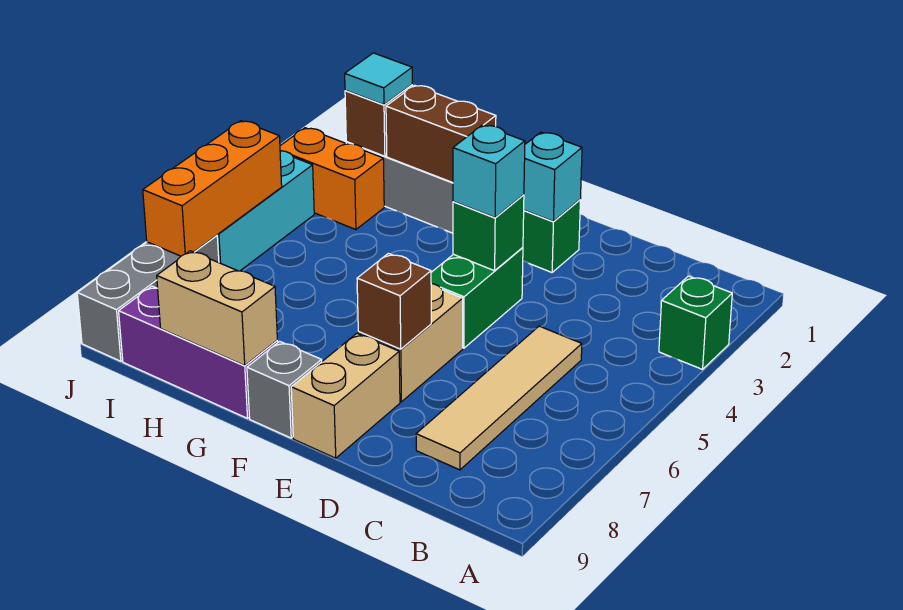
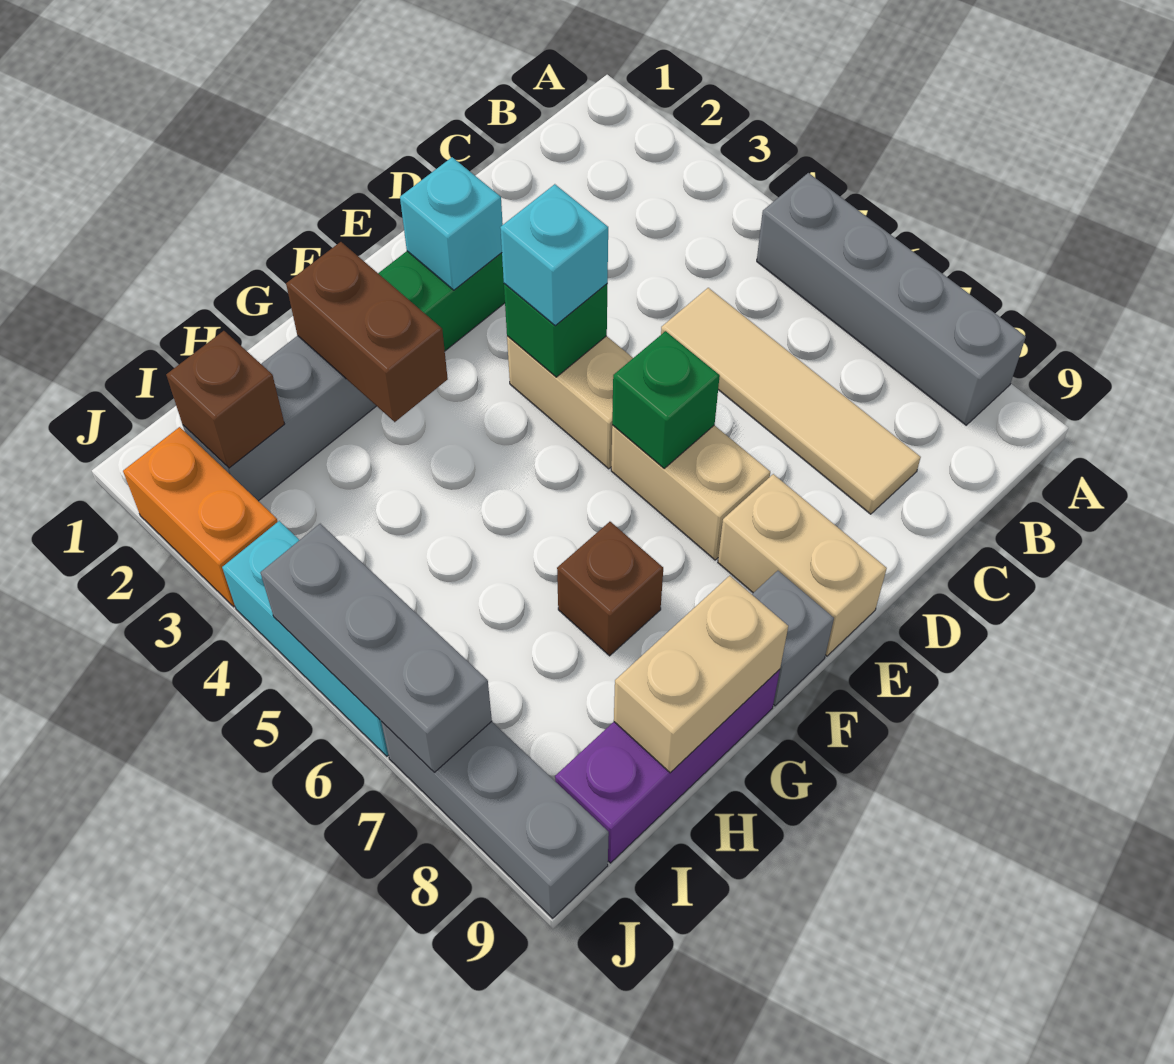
green brick A3 level 1 -> green brick E6 level 2
none -> grey brick A5:A8 level 1
green brick E4:E5 level 1 -> tan brick E4:E5 level 1
brown brick E7 level 2 -> brown brick G7 level 1
brown brick G2:H2 level 2 -> brown brick G2:G3 level 2
cyan tile I2 level 3 -> none
orange brick I3:J3 level 1 -> orange brick J2:J3 level 1
orange brick J5:J7 level 2 -> grey brick J5:J7 level 2

